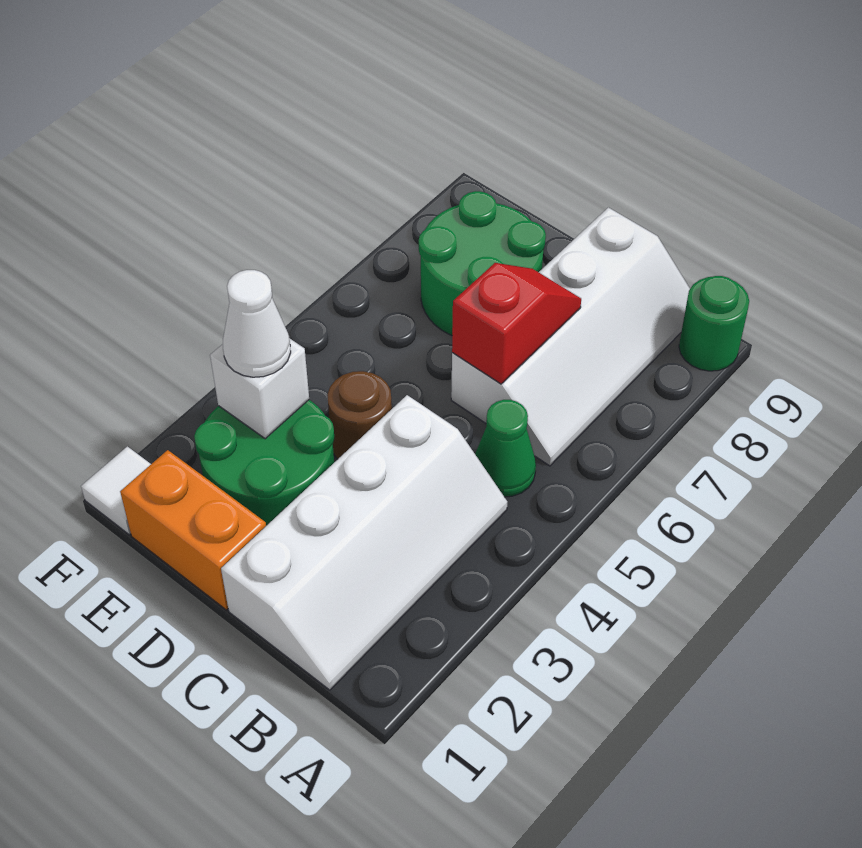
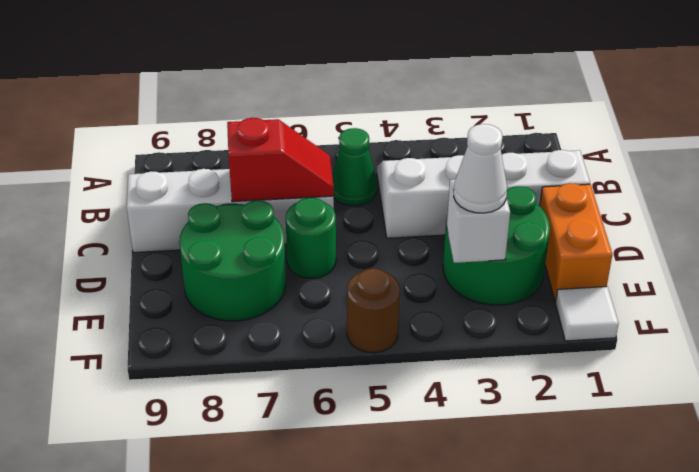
green round brick A9 level 1 -> green round brick D6 level 1
red slope C6:C7 level 2 top 6 -> red slope C6:C7 level 2 top 7
brown round brick D4 level 1 -> brown round brick F5 level 1

